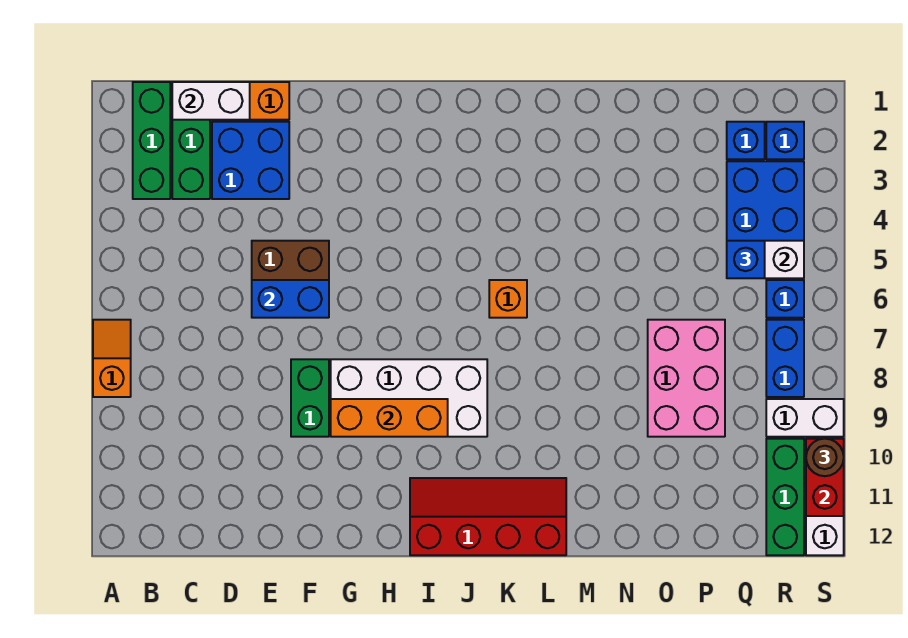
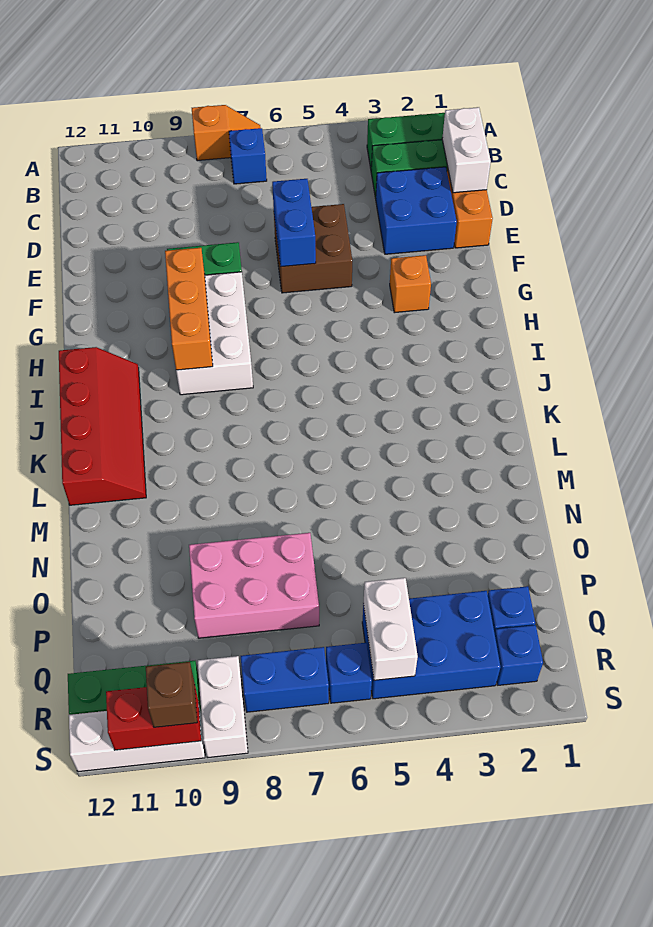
white brick G8:J9 level 1 -> white brick G8:I9 level 1
orange brick K6 level 1 -> orange brick G3 level 1
blue brick Q5 level 3 -> blue brick B7 level 1
brown round brick S10 level 3 -> brown brick S10 level 3

